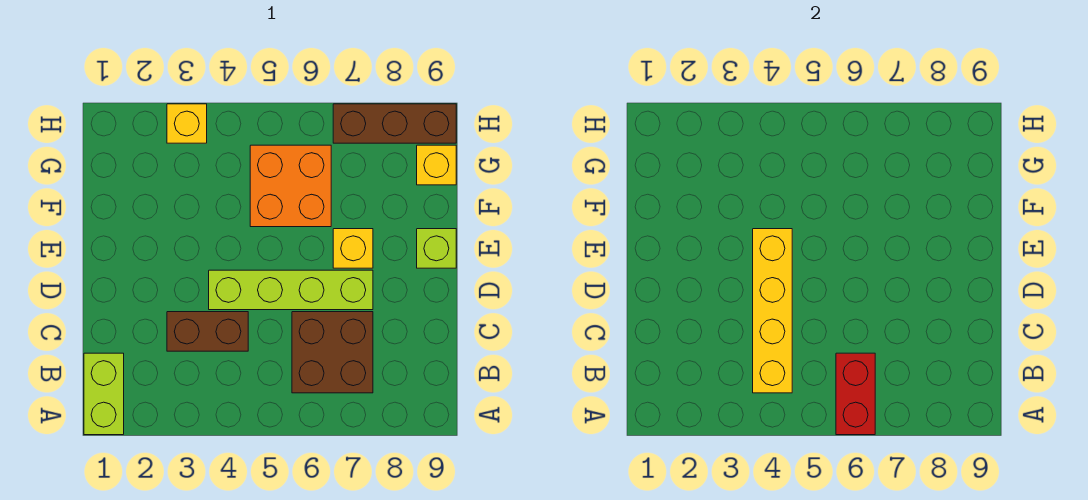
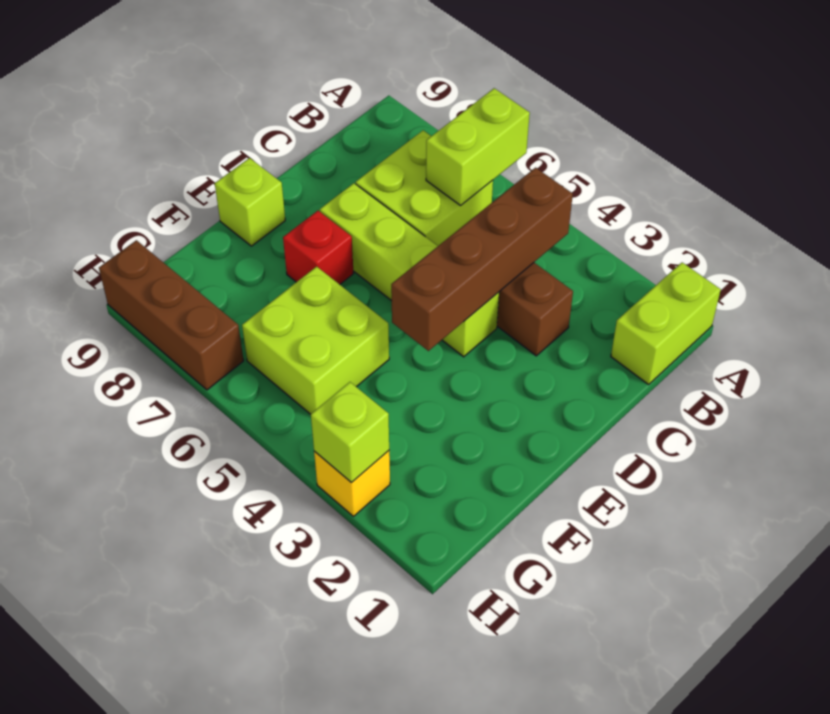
red brick A6:B6 level 2 -> lime brick A6:B6 level 2
yellow brick B4:E4 level 2 -> brown brick B4:E4 level 2
brown brick B6:C7 level 1 -> lime brick B6:C7 level 1
yellow brick E7 level 1 -> red brick E7 level 1
orange brick F5:G6 level 1 -> lime brick F5:G6 level 1
yellow brick G9 level 1 -> none
none -> lime brick H3 level 2

